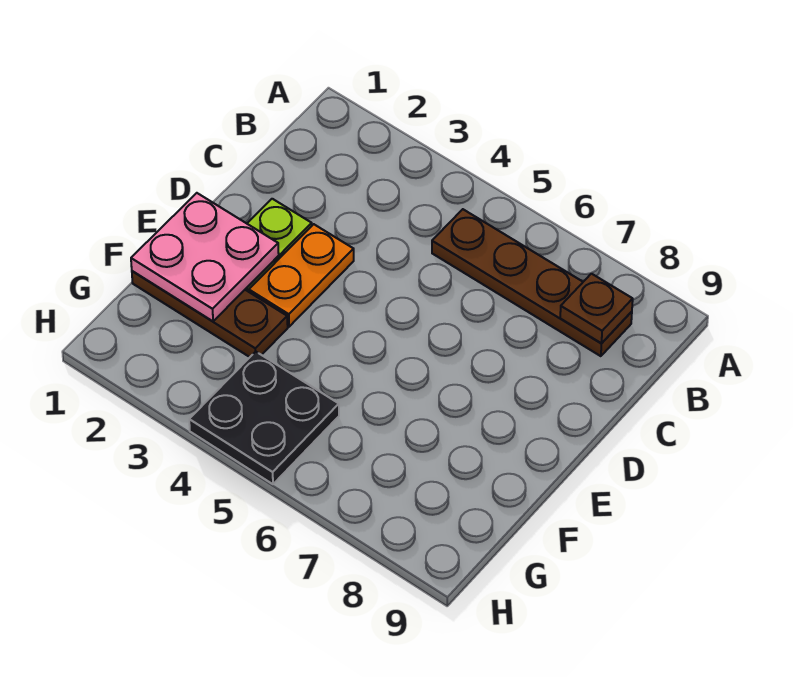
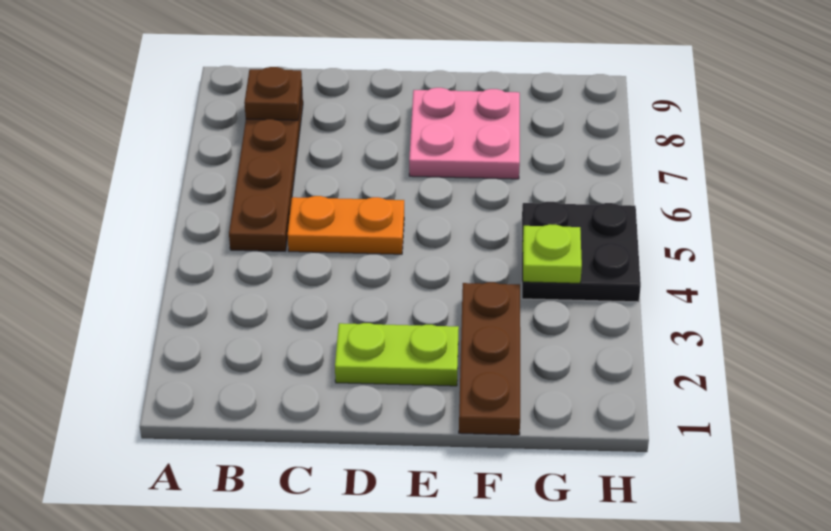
orange plate D3:E3 level 1 -> orange plate C5:D5 level 1
pink plate E1:F2 level 2 -> pink plate E7:F8 level 1
none -> lime plate G4 level 2

